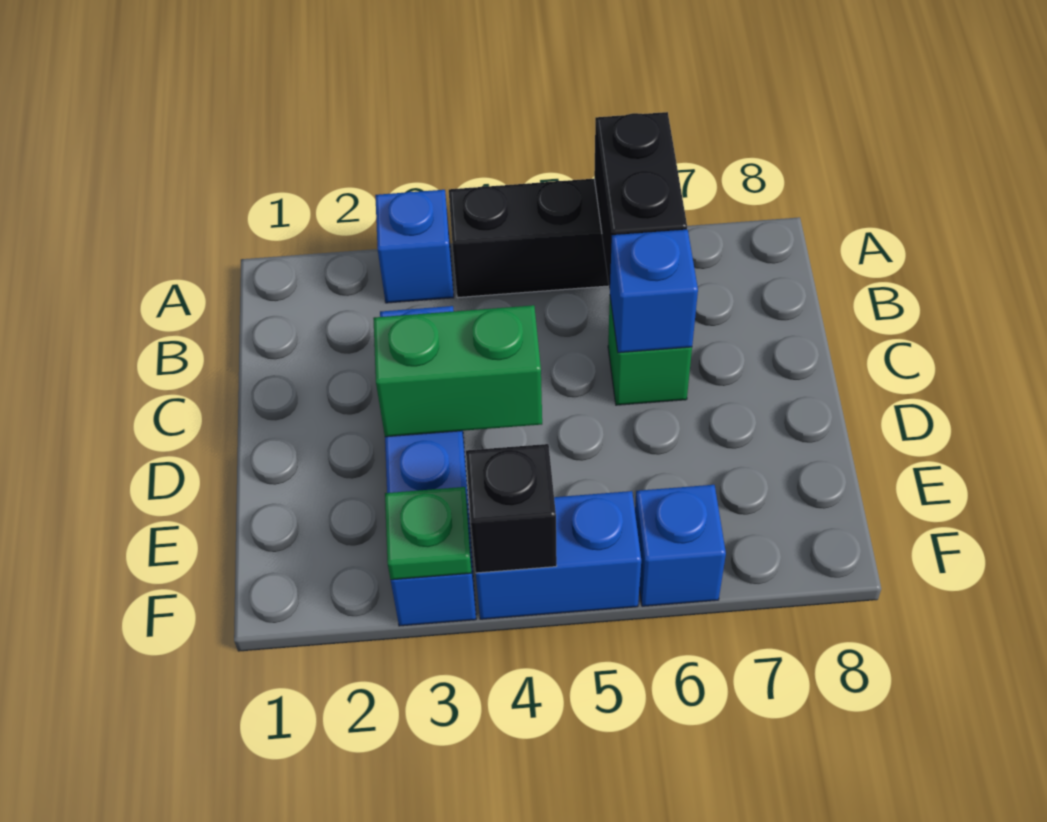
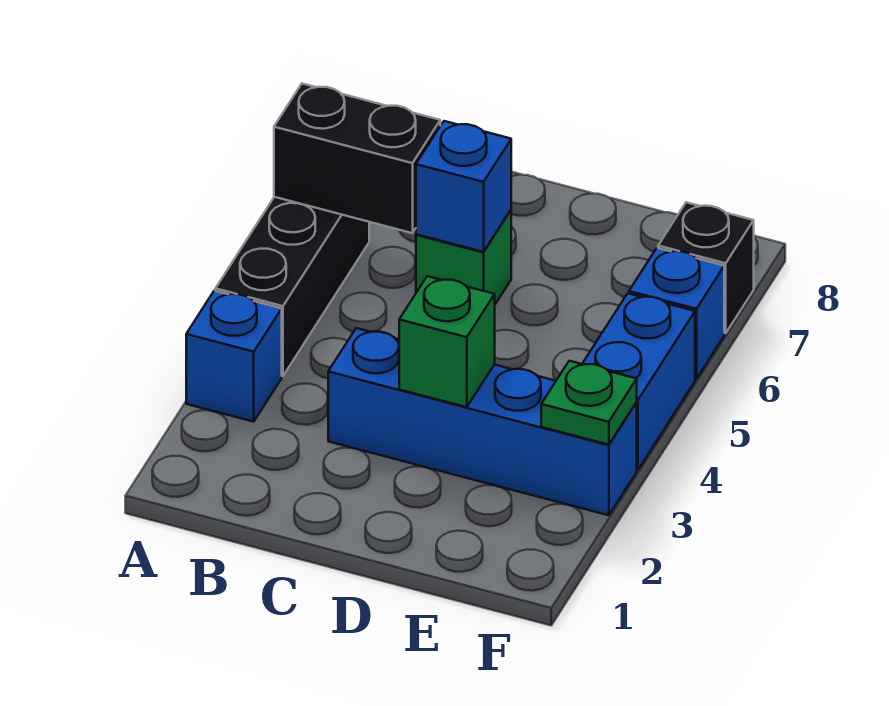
green brick D3:D4 level 2 -> green brick D3 level 2
black brick F4 level 2 -> black brick F7 level 1

